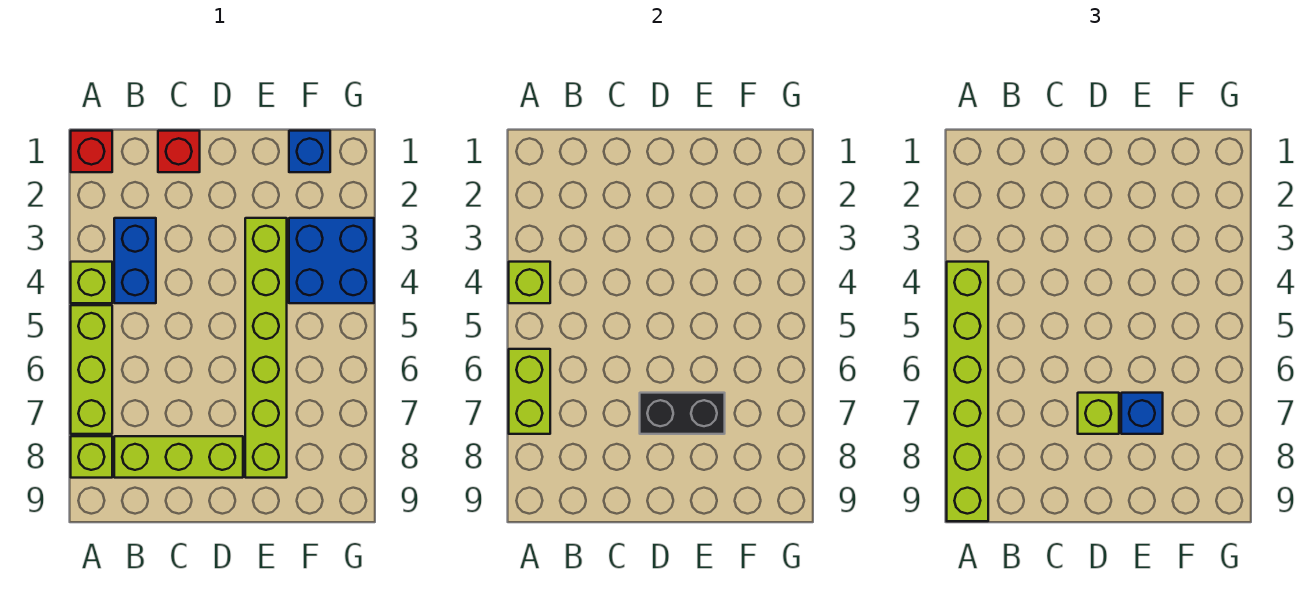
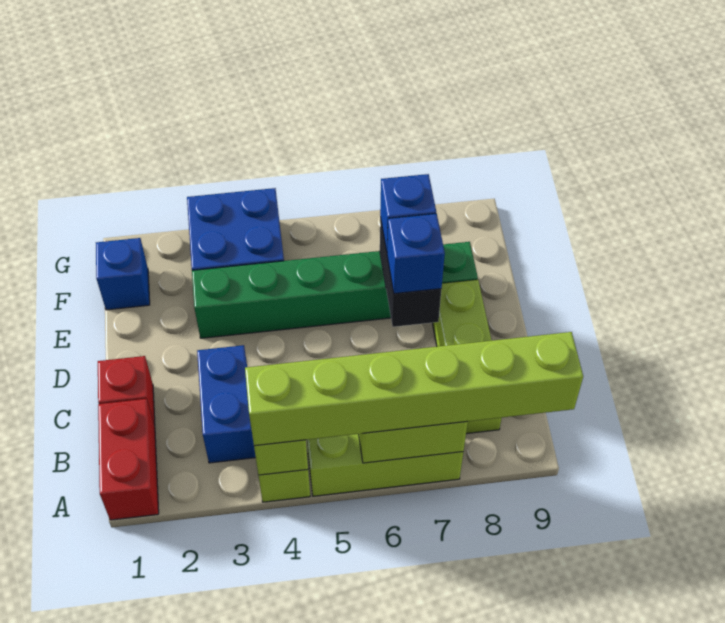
red brick A1 level 1 -> red brick A1:B1 level 1
lime brick A8 level 1 -> none
blue brick B3:B4 level 1 -> blue brick B3:C3 level 1
lime brick D7 level 3 -> blue brick D7 level 3
lime brick E3:E8 level 1 -> green brick E3:E8 level 1

